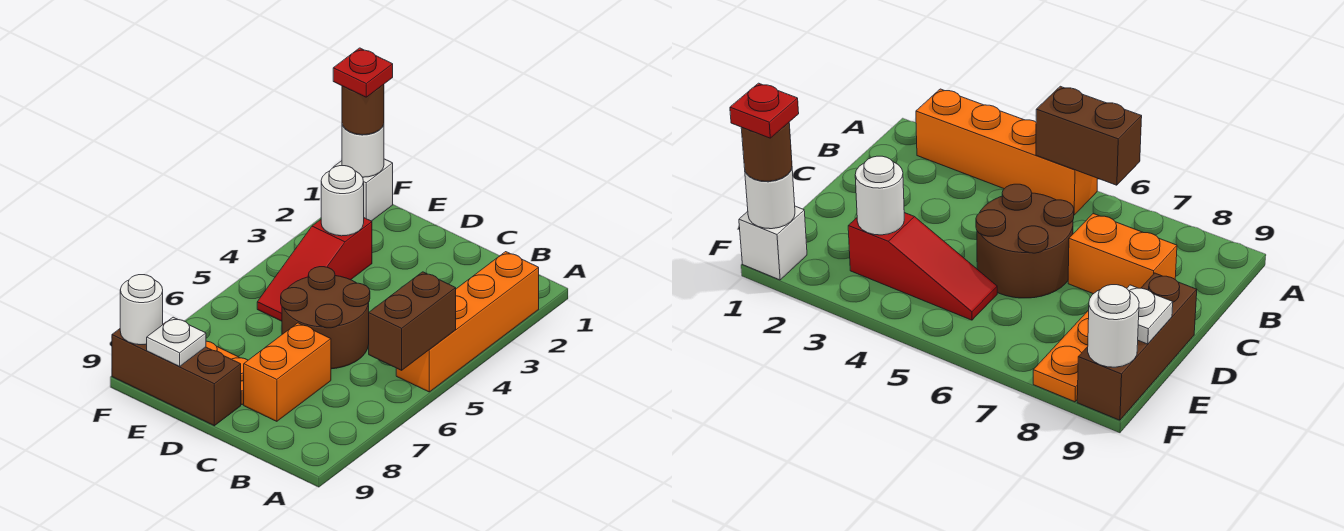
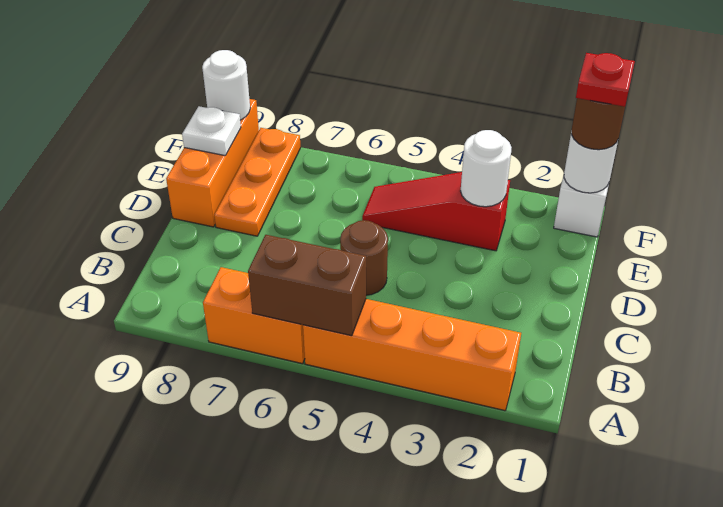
brown round brick C5:D6 level 1 -> brown round brick C5 level 1
orange brick C7:C8 level 1 -> orange brick A6:A7 level 1
brown brick D9:F9 level 1 -> orange brick D9:F9 level 1

